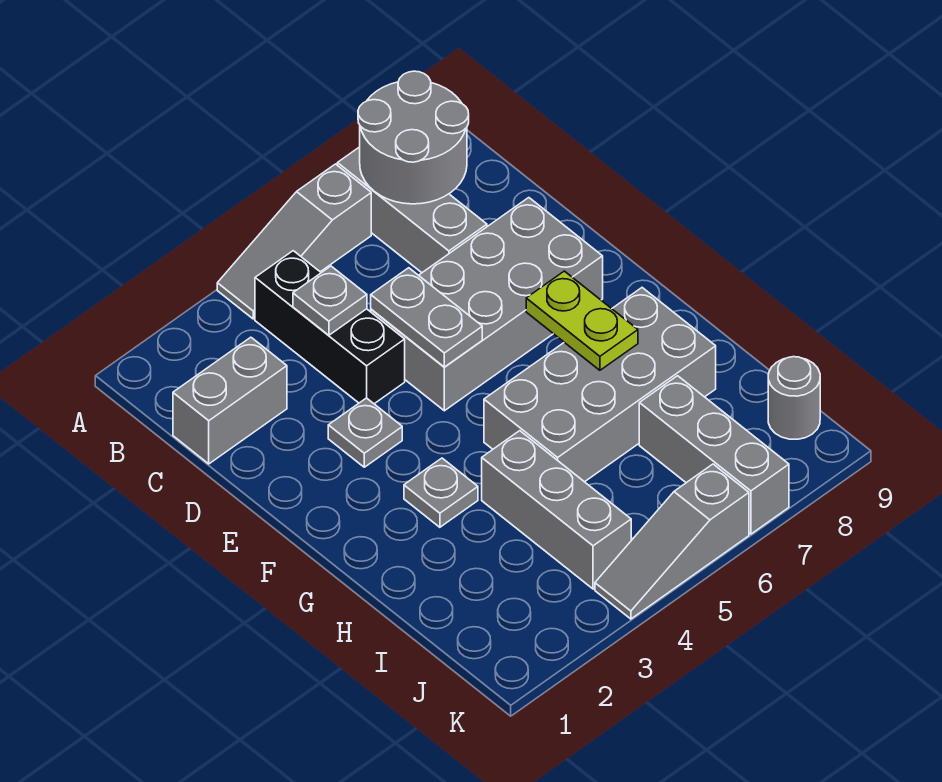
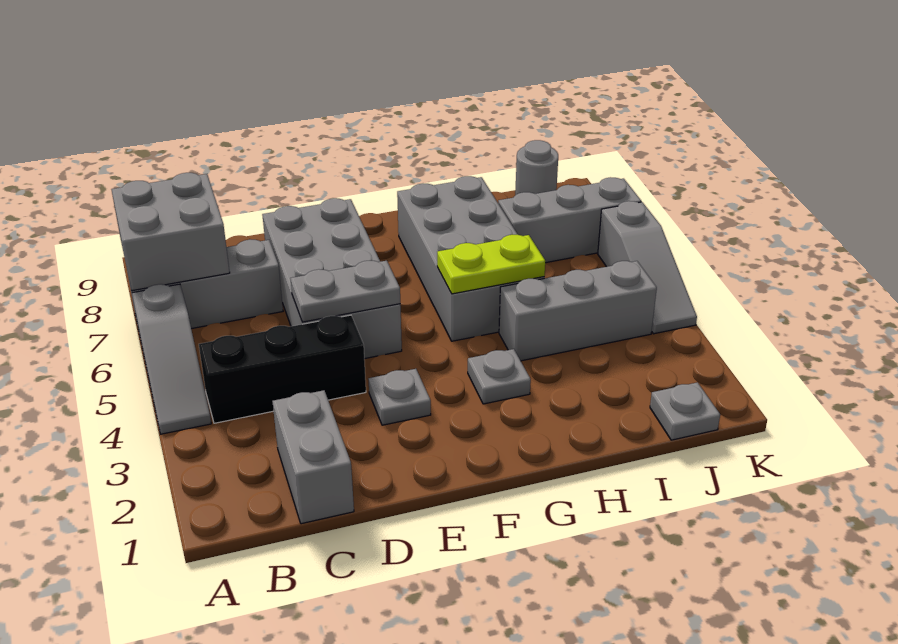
grey round brick A7:B8 level 2 -> grey brick A7:B8 level 2
grey plate C4 level 2 -> grey plate J1 level 1
lime plate F7:G7 level 2 -> lime plate G5:H5 level 2

